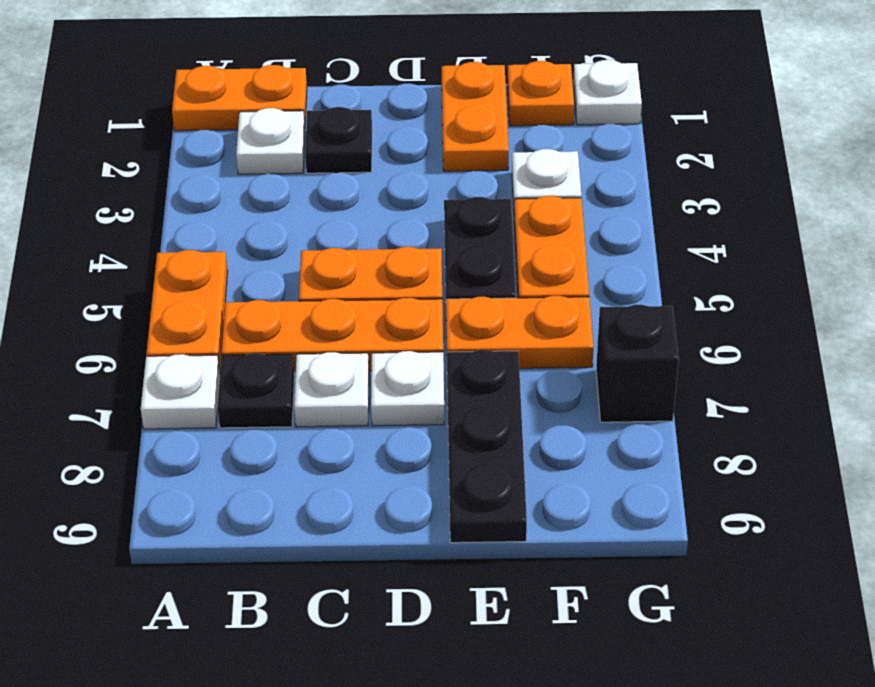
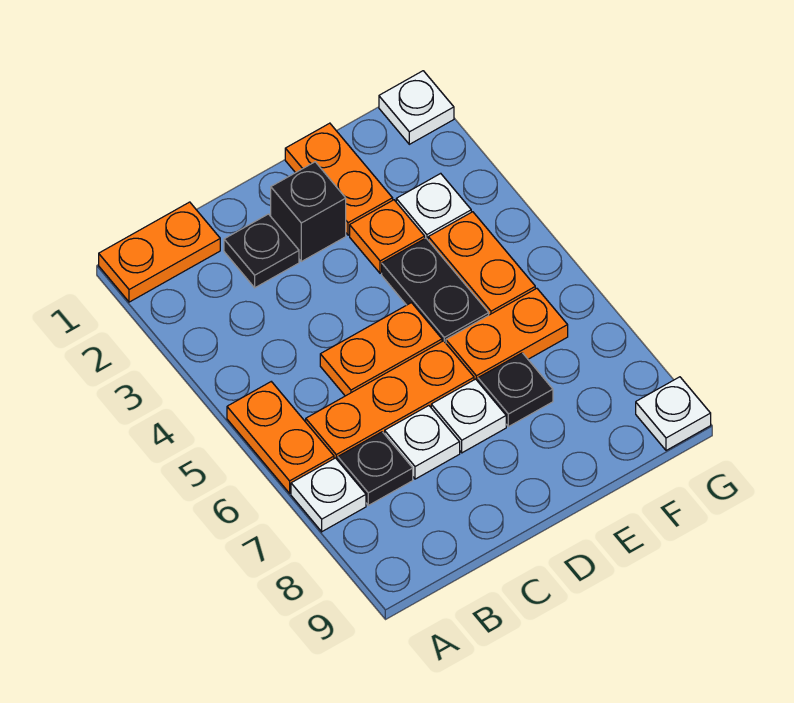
white plate B2 level 1 -> white plate G9 level 1
black plate E7:E9 level 1 -> black plate E7 level 1
orange plate F1 level 1 -> orange plate E3 level 1
black brick G7 level 1 -> black brick D2 level 1

